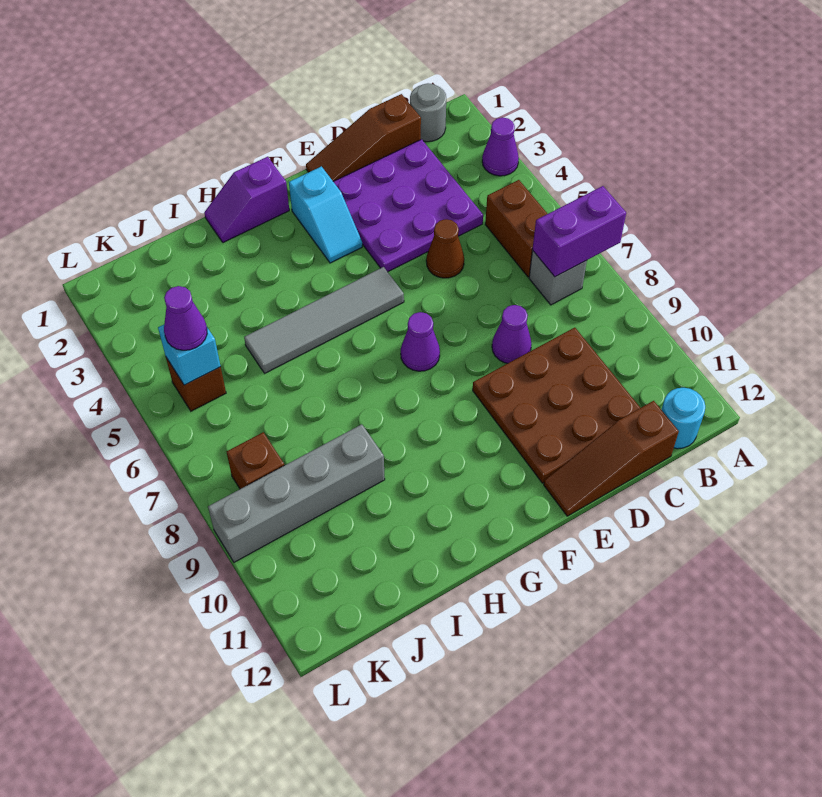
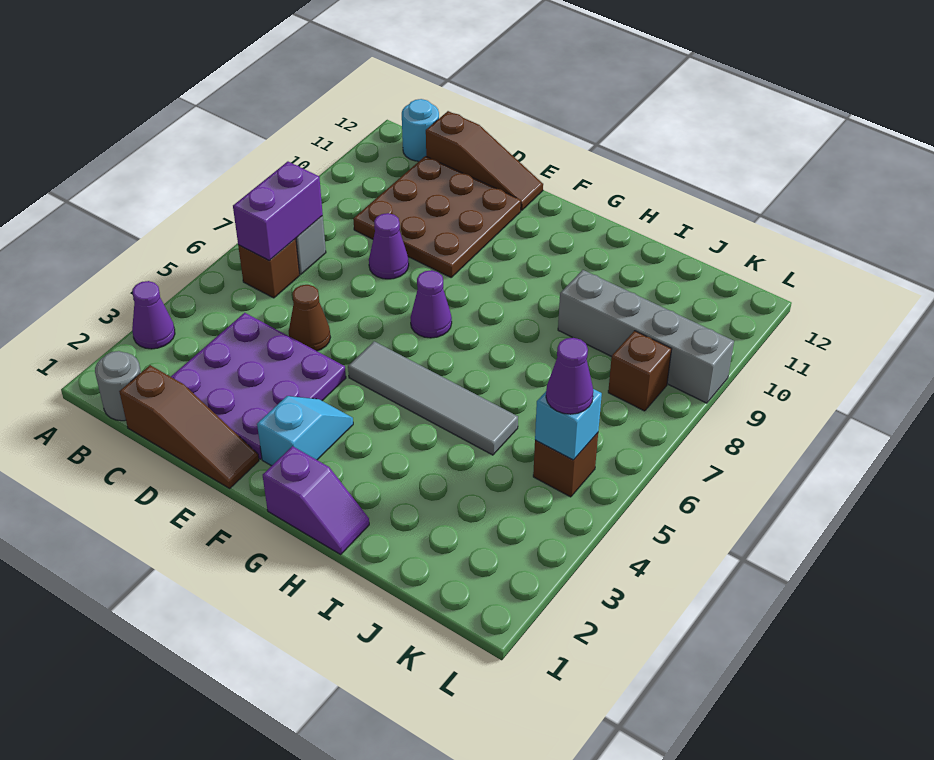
purple brick A7:B7 level 2 -> purple brick B6:B7 level 2
brown brick B5:B6 level 1 -> brown brick B6 level 1

